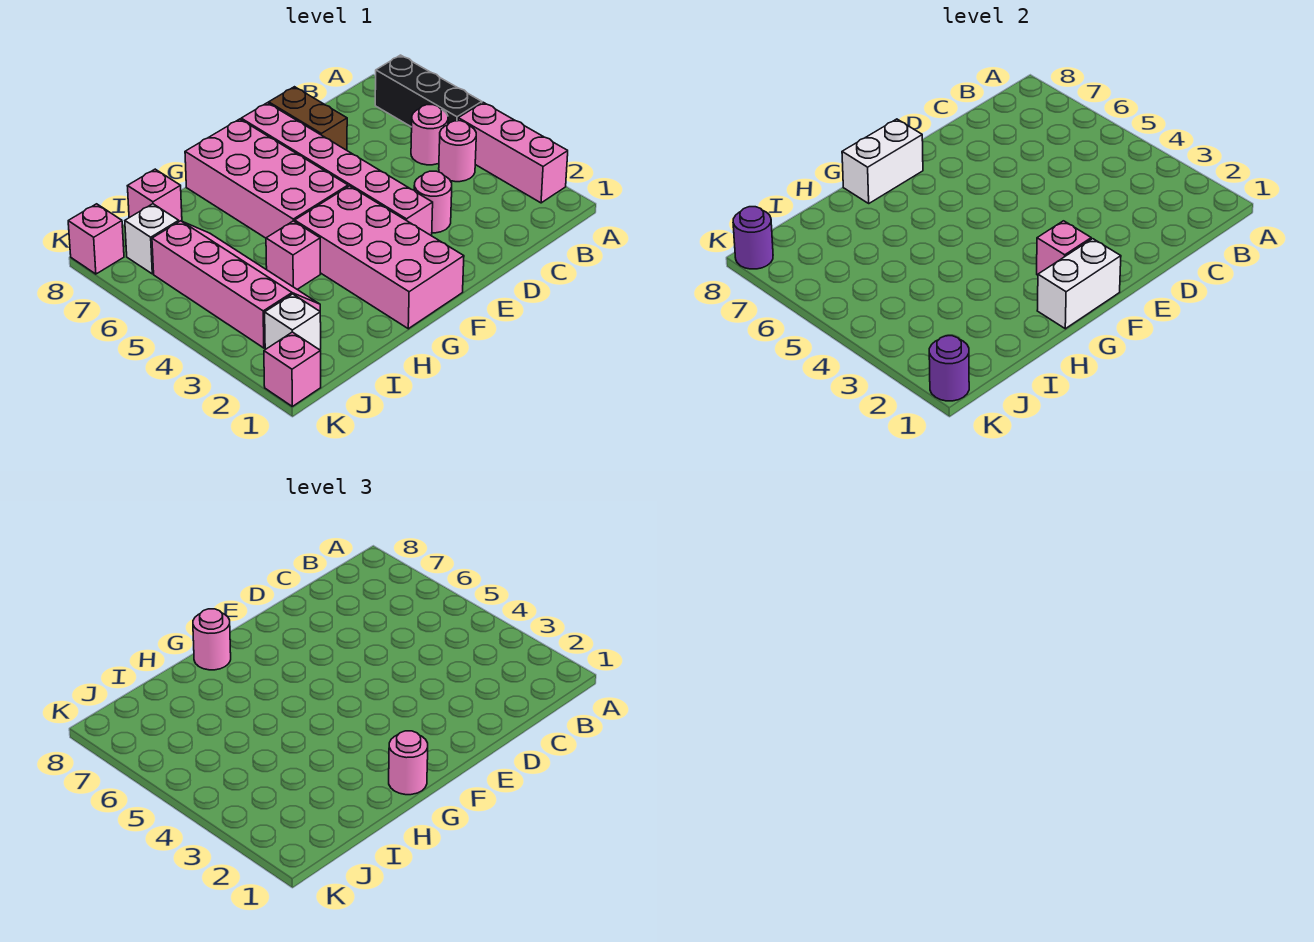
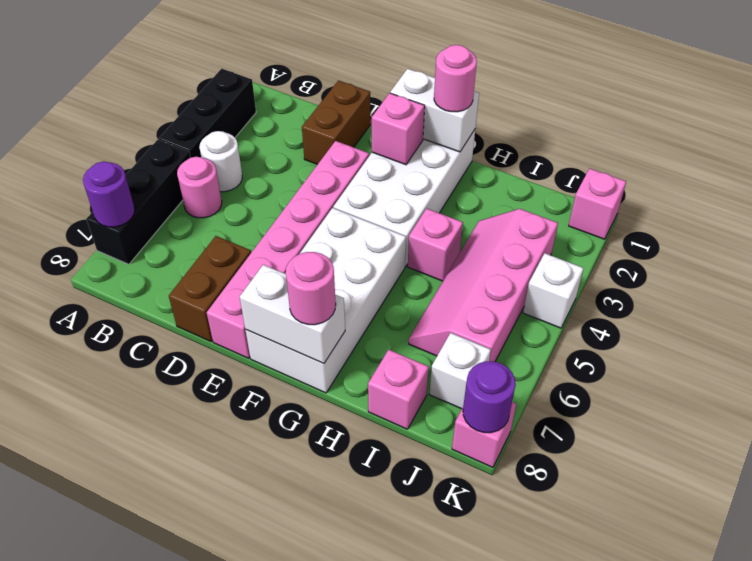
pink brick A2:A4 level 1 -> black brick A2:A4 level 1
pink round brick B4 level 1 -> white round brick B4 level 1
none -> brown brick D1:D2 level 1
pink round brick D3 level 1 -> none
pink brick F1:G4 level 1 -> white brick F1:G4 level 1
pink brick F5:G8 level 1 -> white brick F5:G8 level 1
white brick J2 level 1 -> white brick K4 level 1
purple round brick K1 level 2 -> purple round brick A7 level 2

